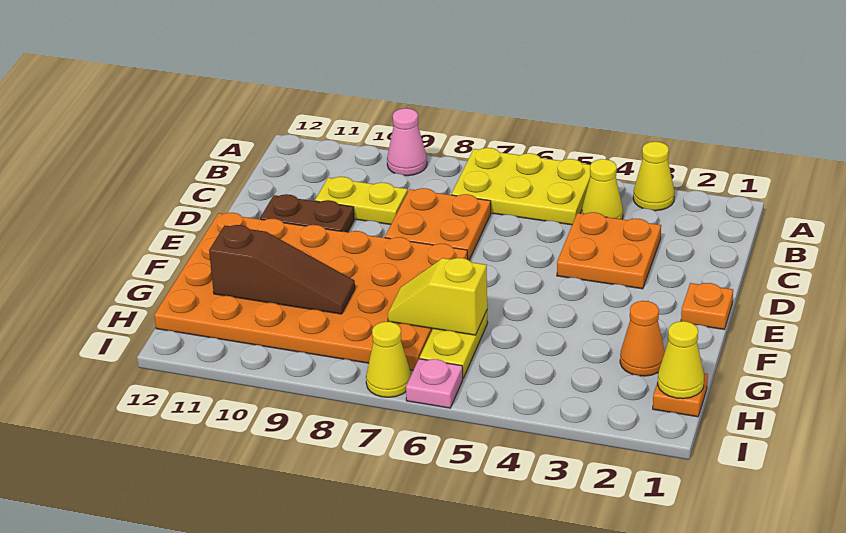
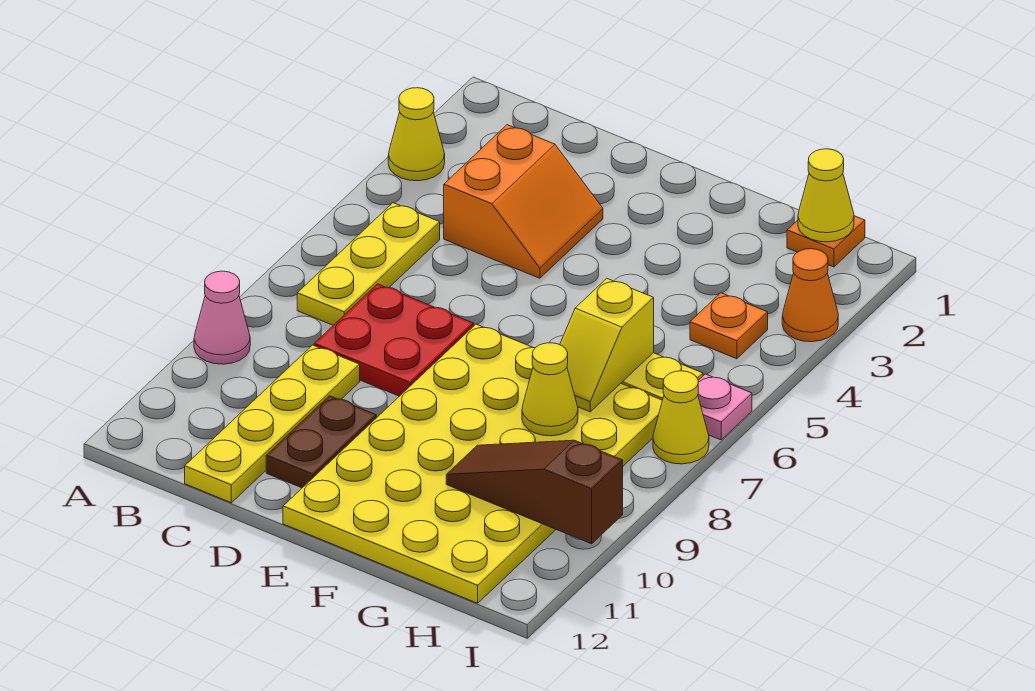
yellow plate A5:B7 level 1 -> yellow plate B5:B7 level 1
yellow cone B4 level 1 -> yellow cone G8 level 2
orange plate C3:D4 level 1 -> orange slope C3:D4 level 1 top C
orange plate C7:D8 level 1 -> red plate C7:D8 level 1
yellow plate C9:C10 level 1 -> yellow plate C9:C12 level 1
orange plate E1 level 1 -> orange plate H4 level 1
orange plate E7:H12 level 1 -> yellow plate E7:H12 level 1
orange cone G2 level 1 -> orange cone I3 level 1
brown slope G9:G11 level 2 top 11 -> brown slope G10:I10 level 2 top I

